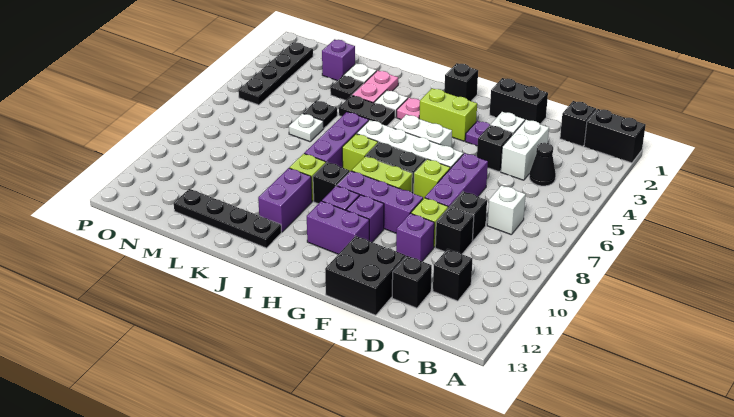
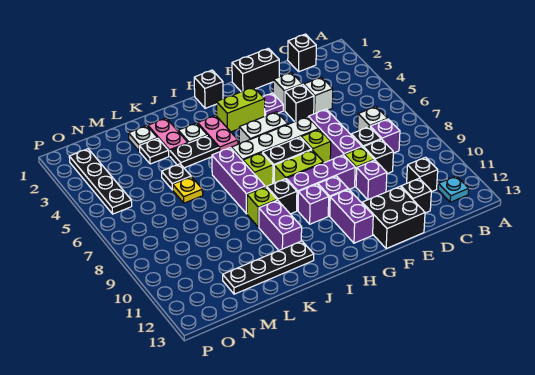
black brick A1:B1 level 1 -> none
none -> cyan plate B12 level 1
black cone C4 level 1 -> none
white brick D3:D4 level 1 -> white brick D4 level 1
purple brick G11:H11 level 1 -> purple brick G11:G12 level 1
pink plate I3 level 1 -> pink plate I3:I4 level 1
white plate L6 level 1 -> yellow plate L6 level 1
purple brick M2 level 1 -> purple brick C8 level 1

